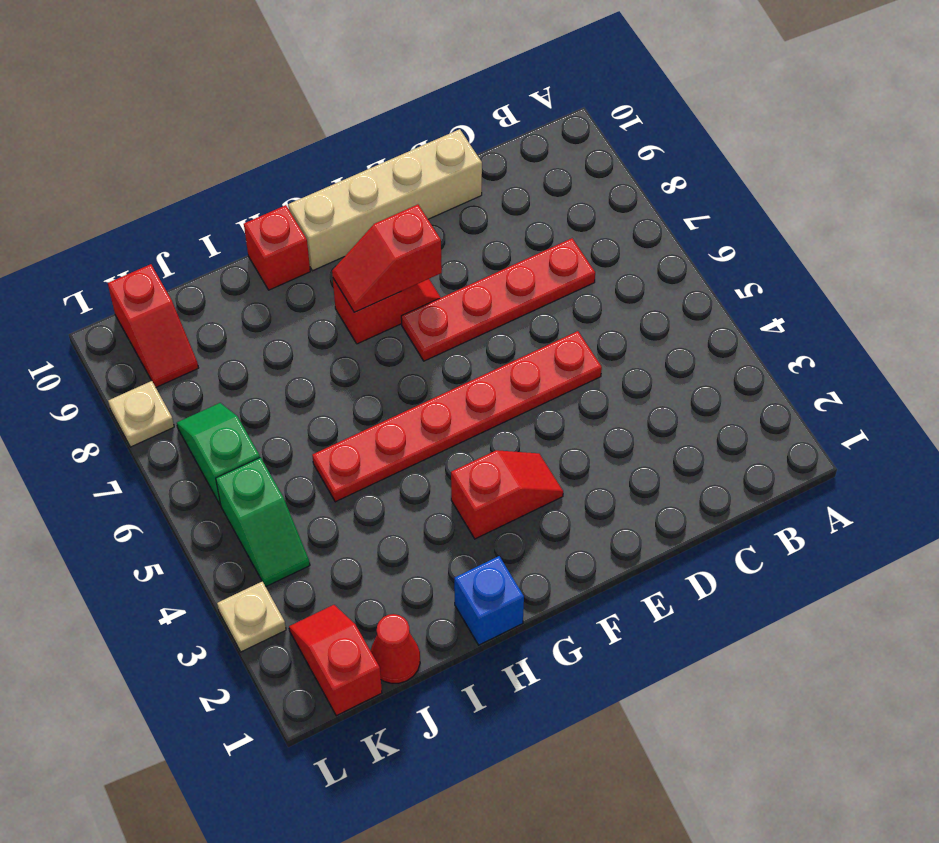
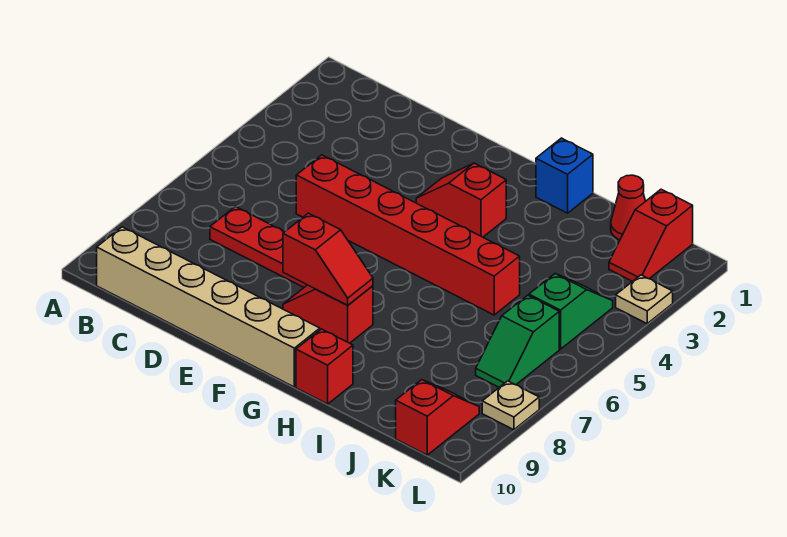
red plate D5:I5 level 1 -> red brick D5:I5 level 1
tan brick D10:G10 level 1 -> tan brick B10:G10 level 1

